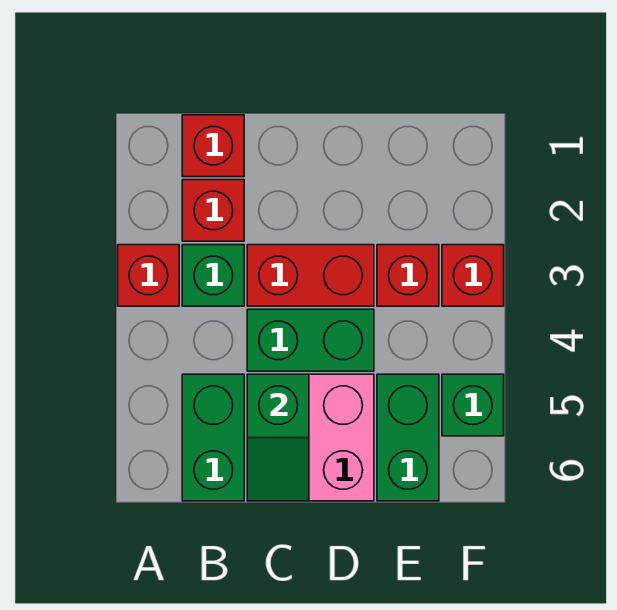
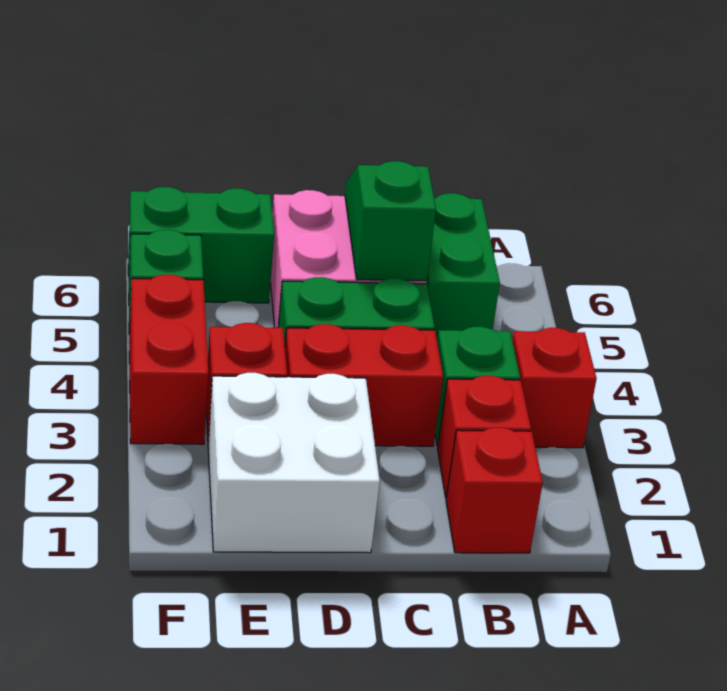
none -> white brick D1:E2 level 1
green brick E5:E6 level 1 -> green brick E6:F6 level 1
red brick F3 level 1 -> red brick F3:F4 level 1

